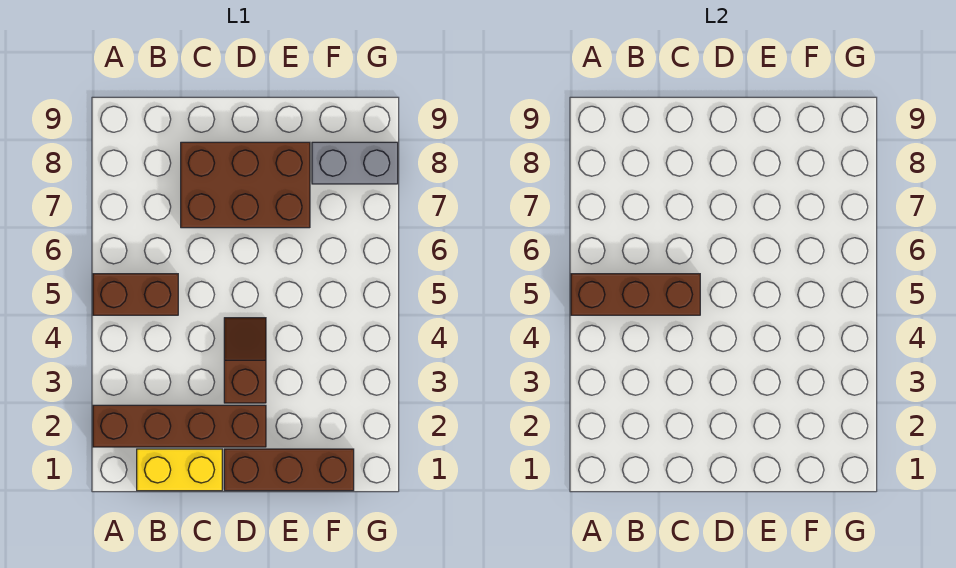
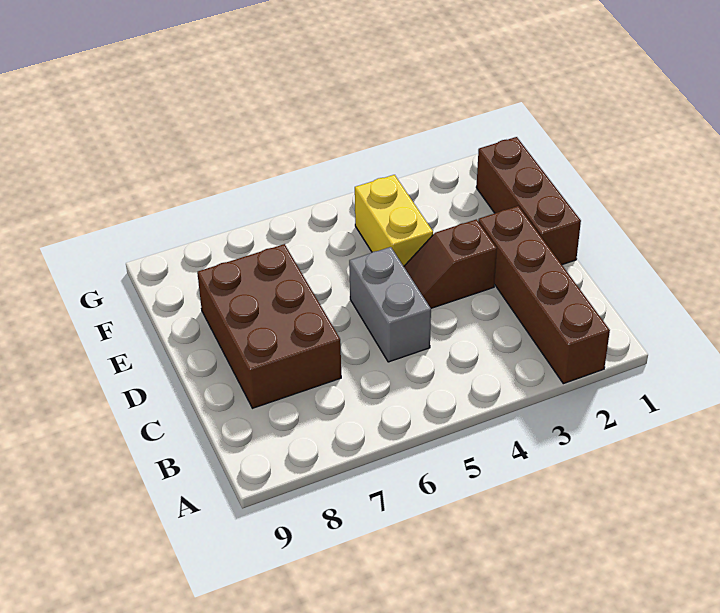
brown brick A5:B5 level 1 -> none
brown brick A5:C5 level 2 -> none
yellow brick B1:C1 level 1 -> yellow brick E4:F4 level 1
grey brick F8:G8 level 1 -> grey brick C5:D5 level 1

